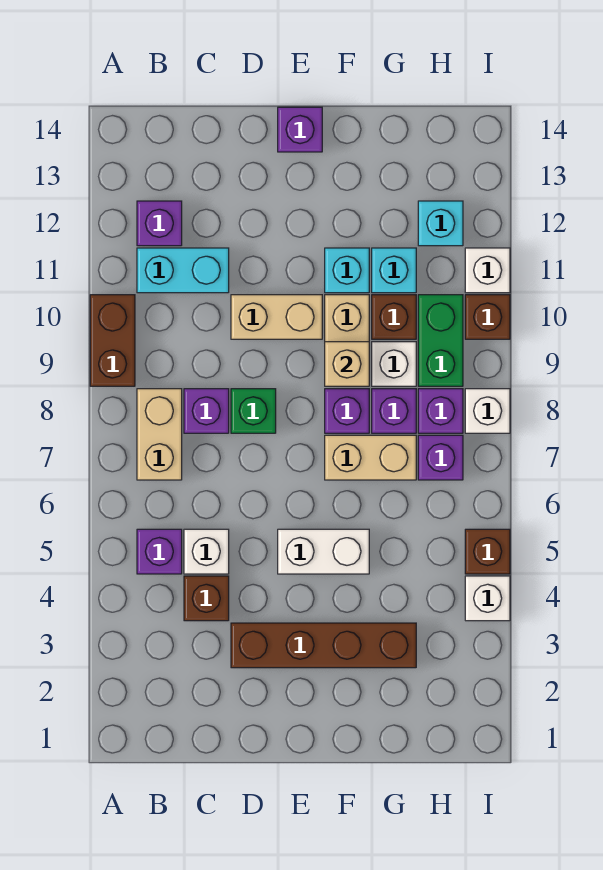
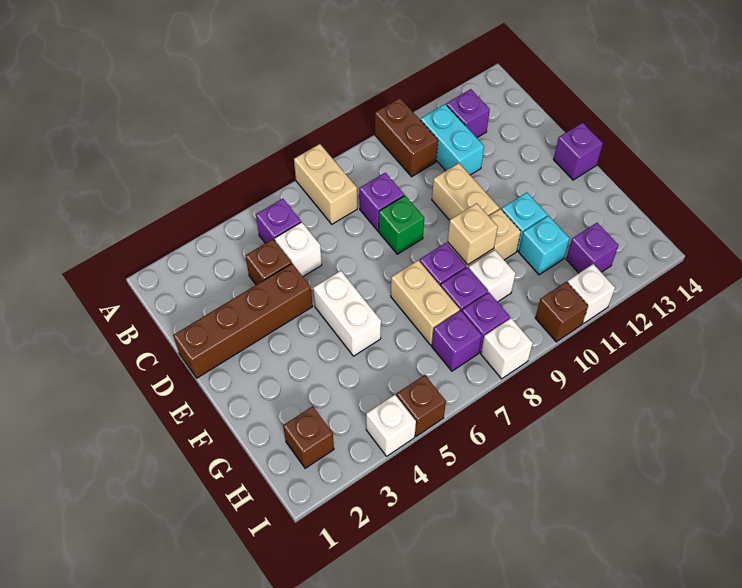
brown brick A9:A10 level 1 -> brown brick A10:B10 level 1
tan brick B7:B8 level 1 -> tan brick A7:B7 level 1
brown brick D3:G3 level 1 -> brown brick D1:D4 level 1
brown brick G10 level 1 -> brown brick H2 level 1
green brick H9:H10 level 1 -> none
cyan brick H12 level 1 -> purple brick H12 level 1

